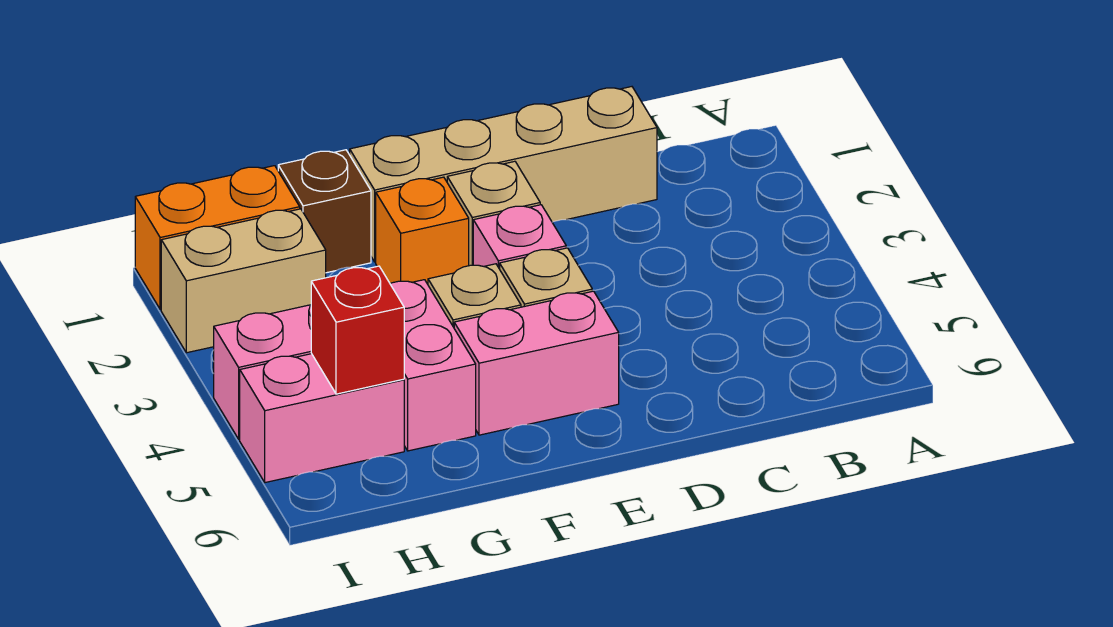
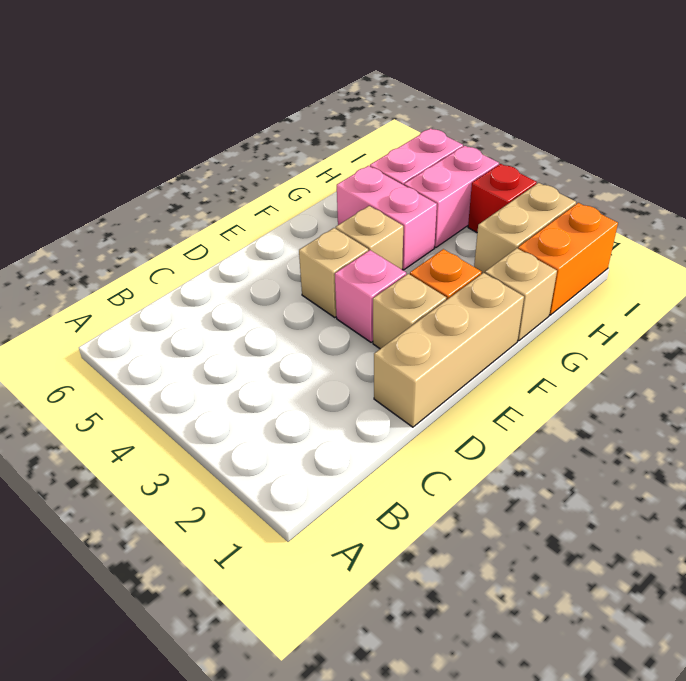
tan brick C1:F1 level 1 -> tan brick D1:F1 level 1
pink brick E5:F5 level 1 -> none
brown brick G1 level 1 -> tan brick G1 level 1
red brick H5 level 2 -> red brick I3 level 1

